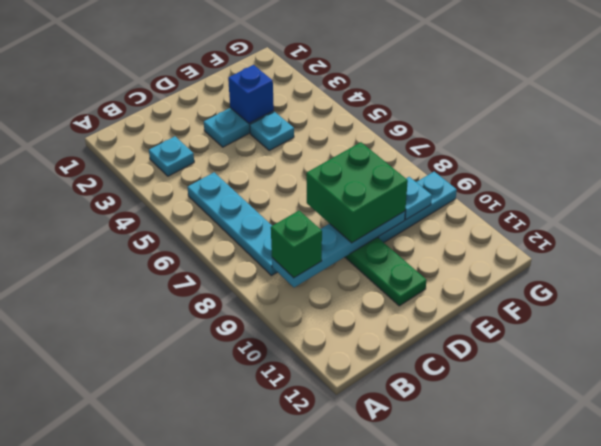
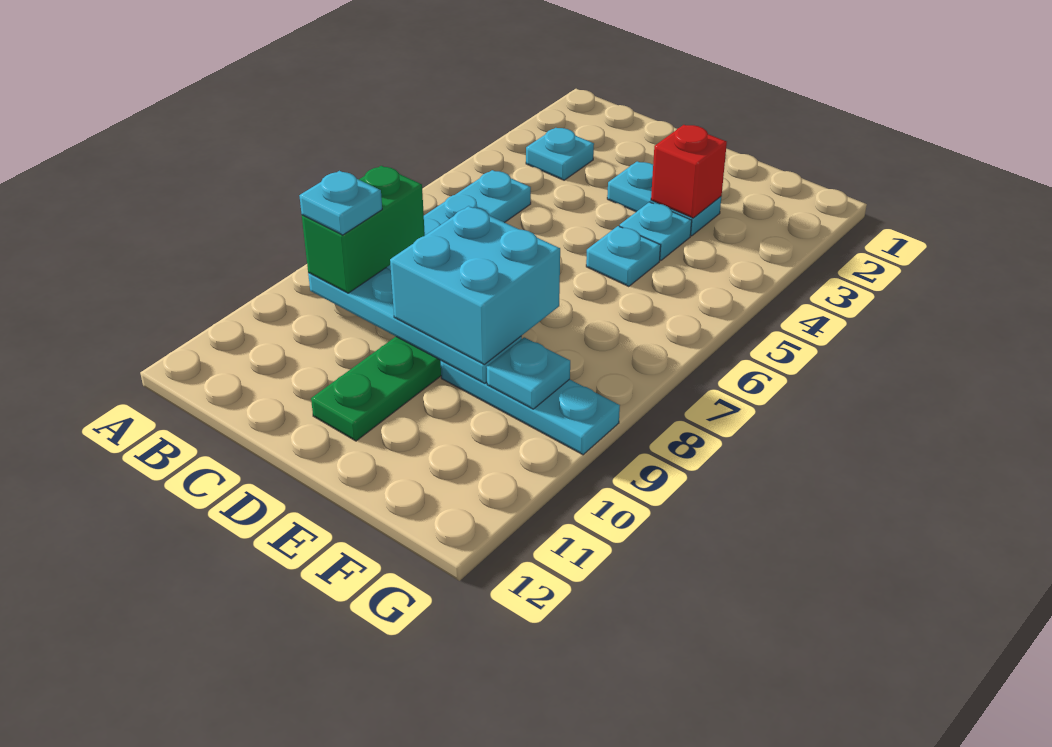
green brick B9 level 3 -> green brick B8:B9 level 3
none -> cyan plate B9 level 4
green brick D8:E9 level 3 -> cyan brick D8:E9 level 3
blue brick E3 level 2 -> red brick E3 level 2
none -> cyan plate E5 level 1

